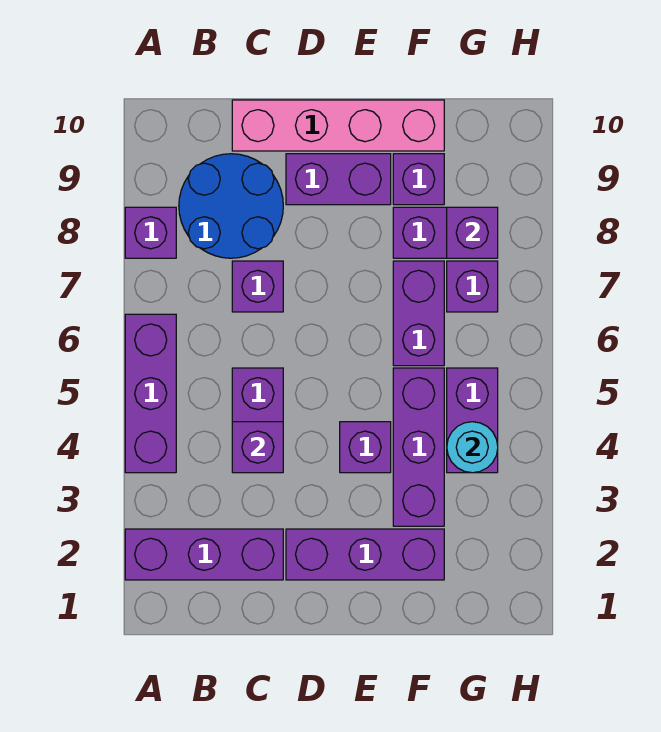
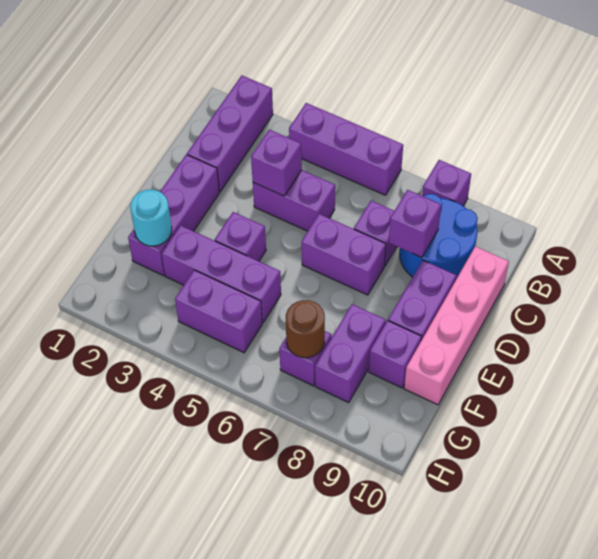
purple brick F6:F7 level 1 -> purple brick D6:D7 level 1
cyan round brick G4 level 2 -> cyan round brick F2 level 2
none -> brown round brick G7 level 2
purple brick G8 level 2 -> purple brick C8 level 2

